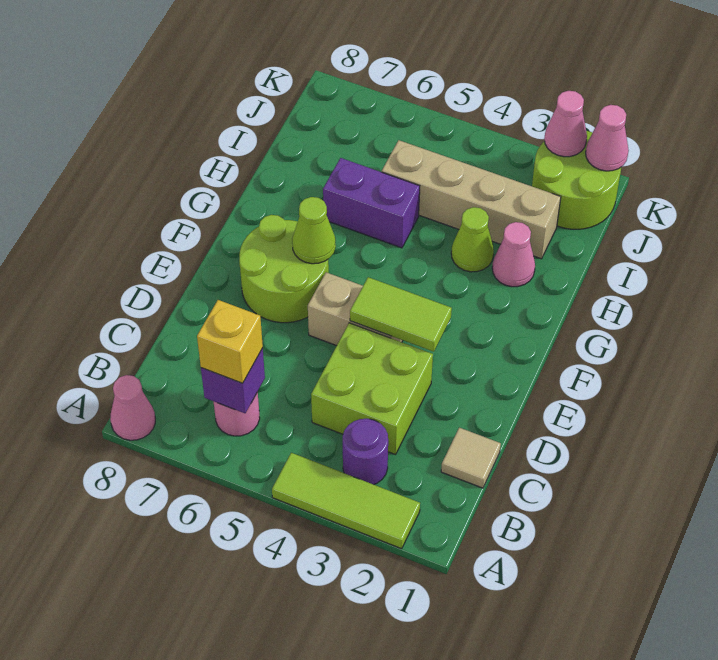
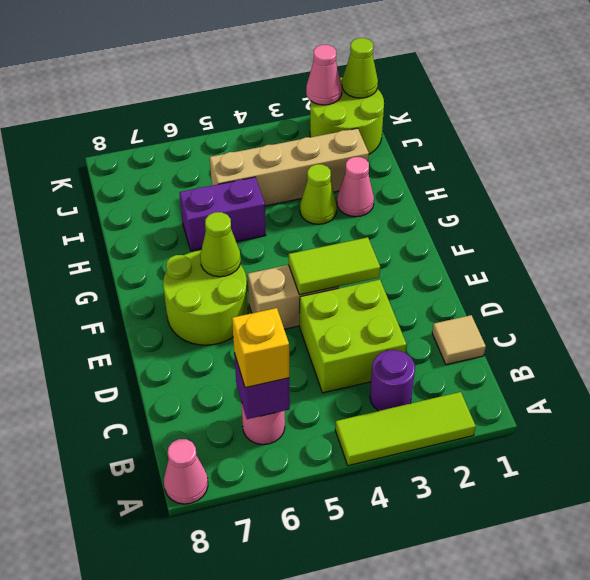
pink cone K1 level 2 -> lime cone K1 level 2

